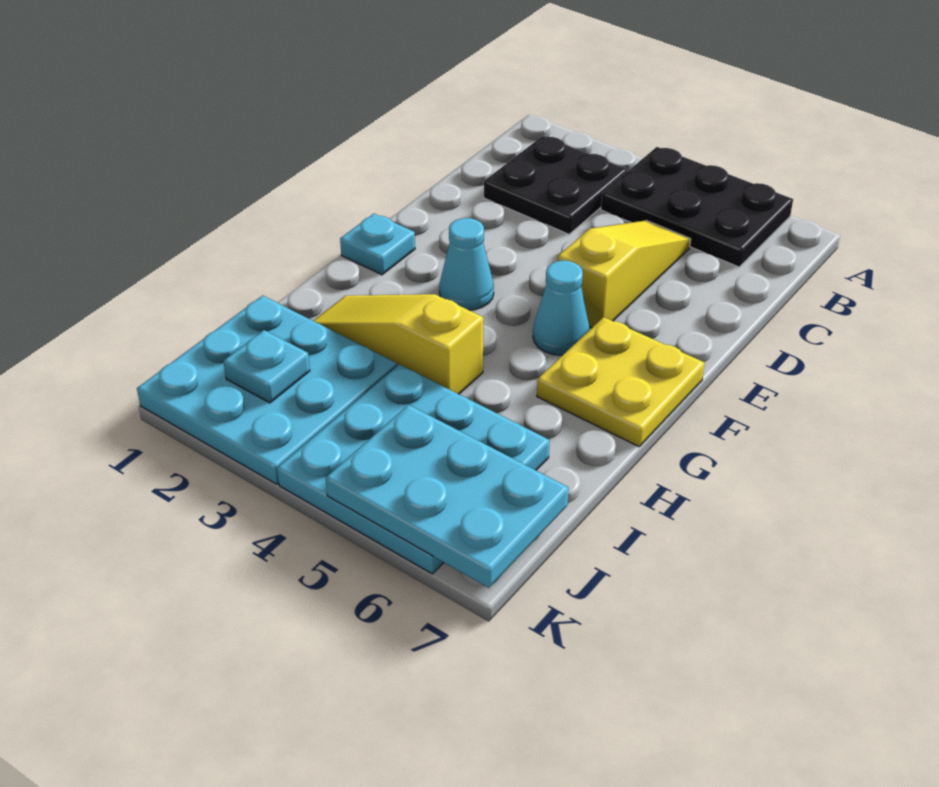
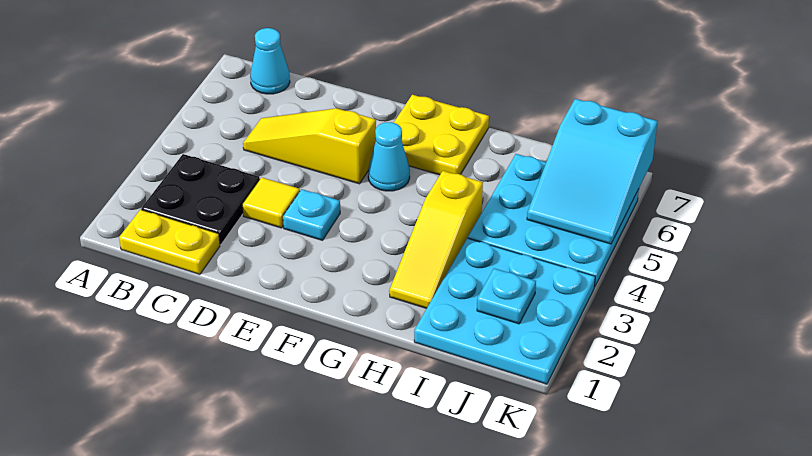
black plate A4:B6 level 1 -> none
none -> yellow plate B1:C1 level 1
none -> yellow tile D3 level 1
cyan plate F1 level 1 -> cyan plate E3 level 1
cyan cone F3 level 1 -> cyan cone B7 level 1
cyan plate J5:K7 level 2 -> cyan slope J5:K7 level 2 top 7

